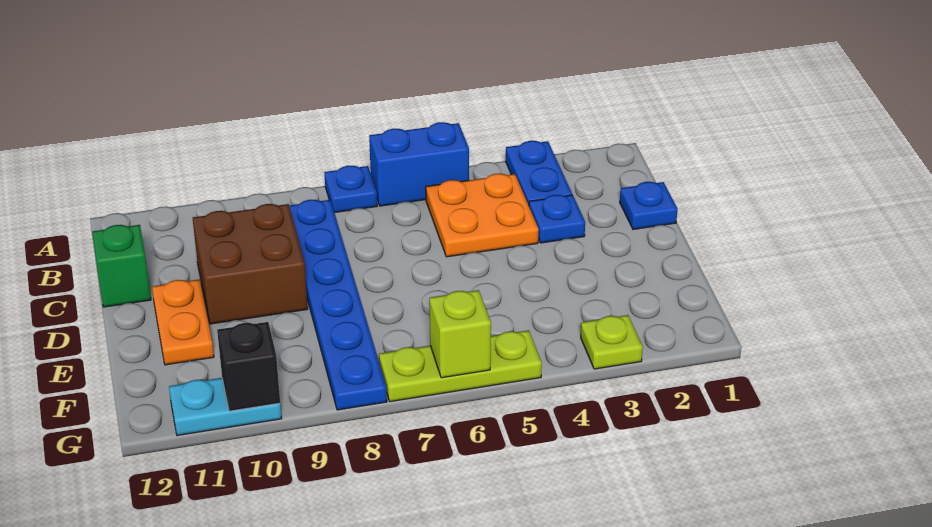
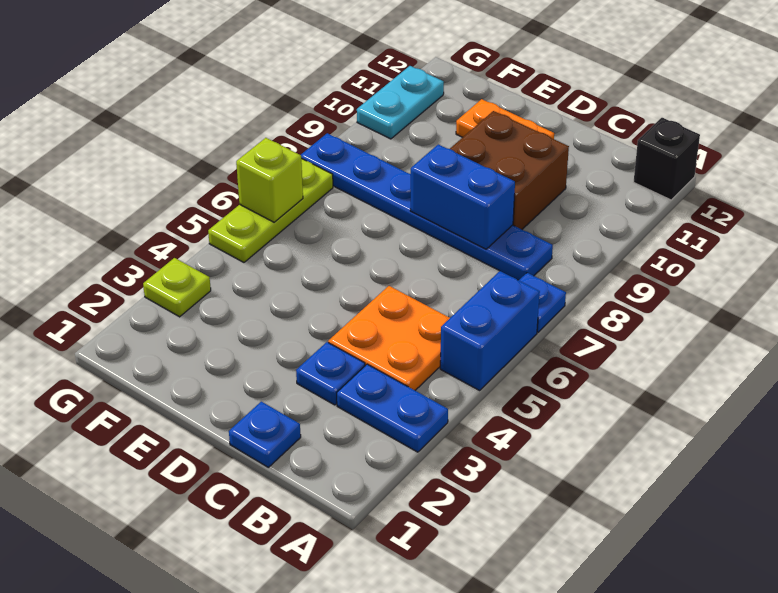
none -> blue brick C8:D8 level 2
green brick C12 level 1 -> none
black brick G10 level 2 -> black brick A12 level 1

